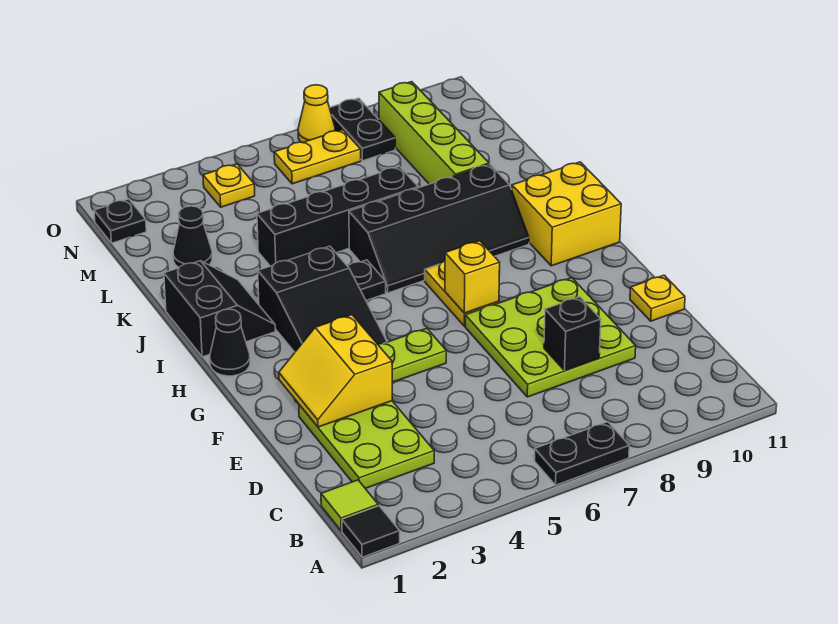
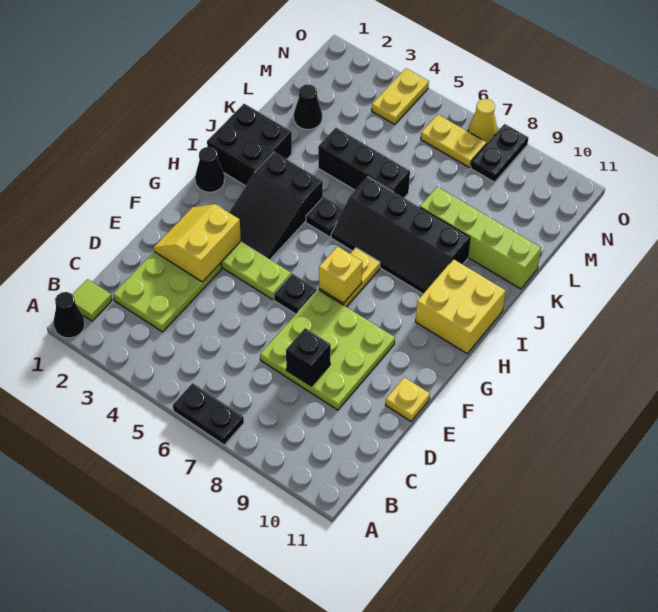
black tile A1 level 1 -> black cone A1 level 1
black slope I1:J2 level 1 top 1 -> black brick I1:J2 level 1
black brick K4:K7 level 1 -> black brick K4:K6 level 1
lime brick K9:N9 level 1 -> lime brick K8:K11 level 1
black plate N1 level 1 -> black plate F6 level 1
yellow plate N4 level 1 -> yellow plate N4:O4 level 1

